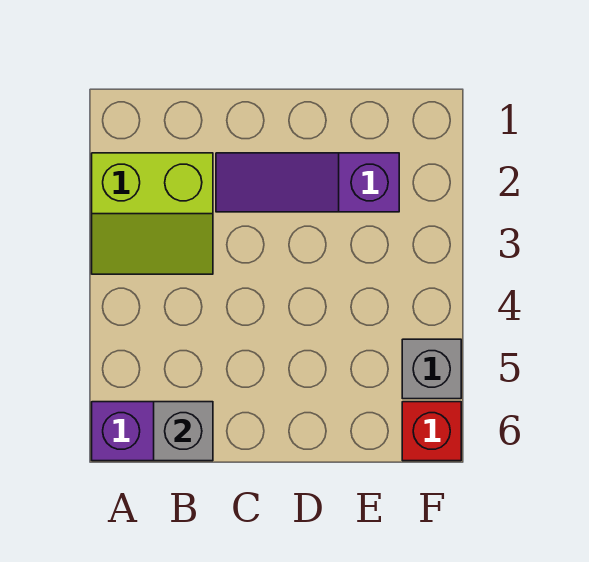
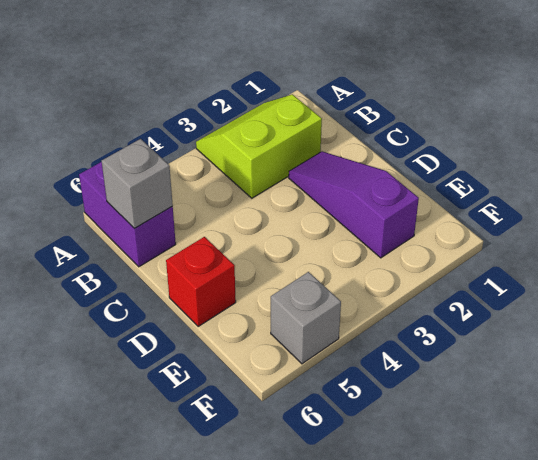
lime slope A2:B3 level 1 top 2 -> lime slope A2:B3 level 1 top B
red brick F6 level 1 -> red brick D6 level 1

